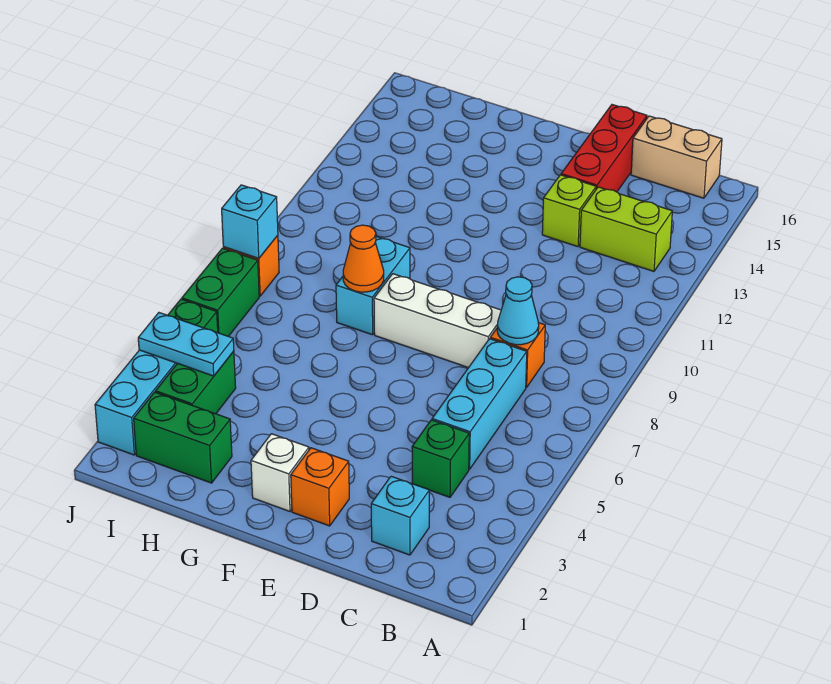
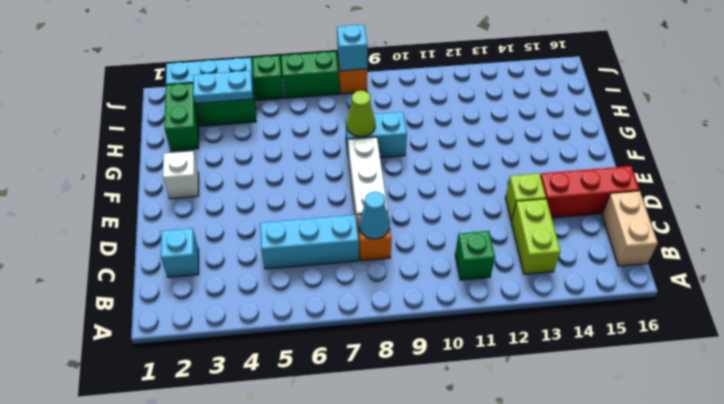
green brick C4 level 1 -> green brick B11 level 1
orange brick E2 level 1 -> none
orange cone G8 level 2 -> lime cone G8 level 2
cyan plate I4:J4 level 2 -> cyan plate I3:I4 level 2

